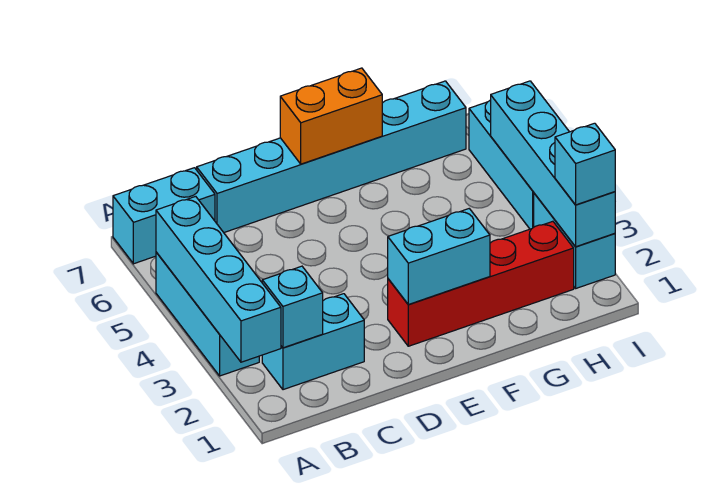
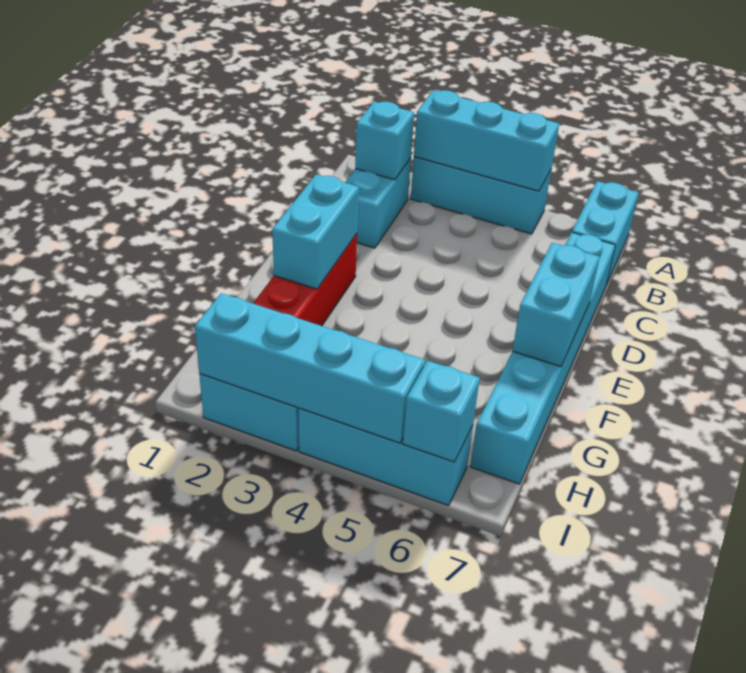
cyan brick A2:A5 level 2 -> cyan brick A3:A5 level 2
orange brick E7:F7 level 2 -> cyan brick E7:F7 level 2
cyan brick I2 level 3 -> cyan brick I6 level 2

